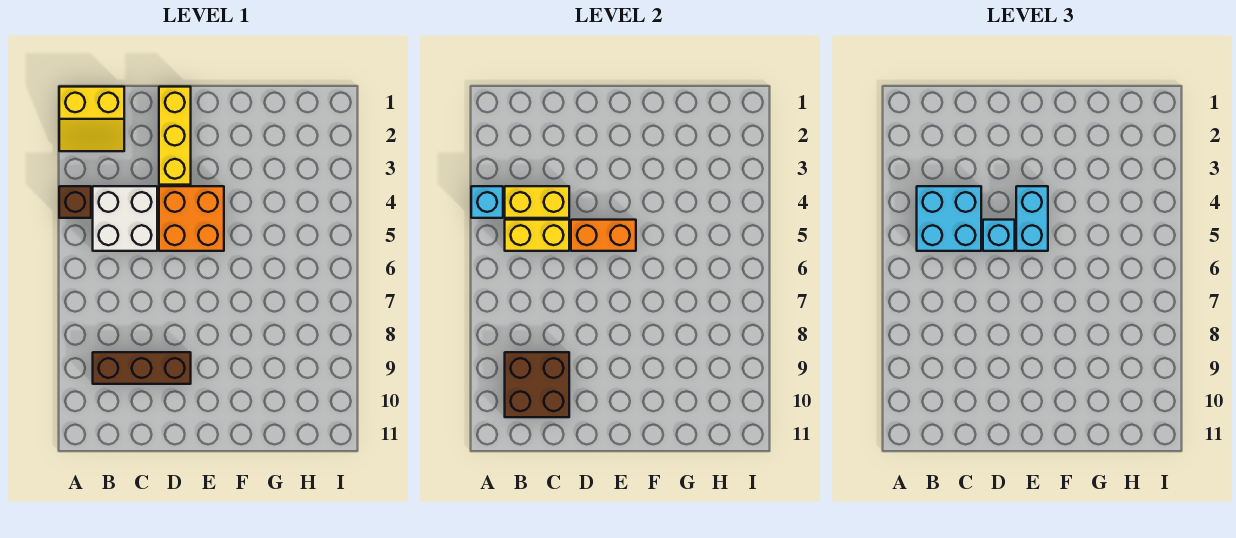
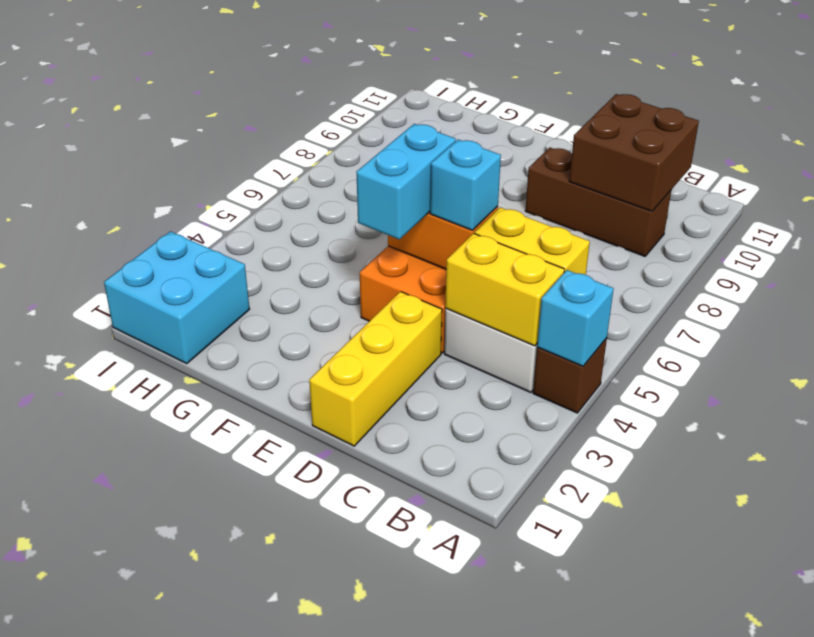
yellow slope A1:B2 level 1 top 1 -> none
cyan brick B4:C5 level 3 -> cyan brick H1:I2 level 1

